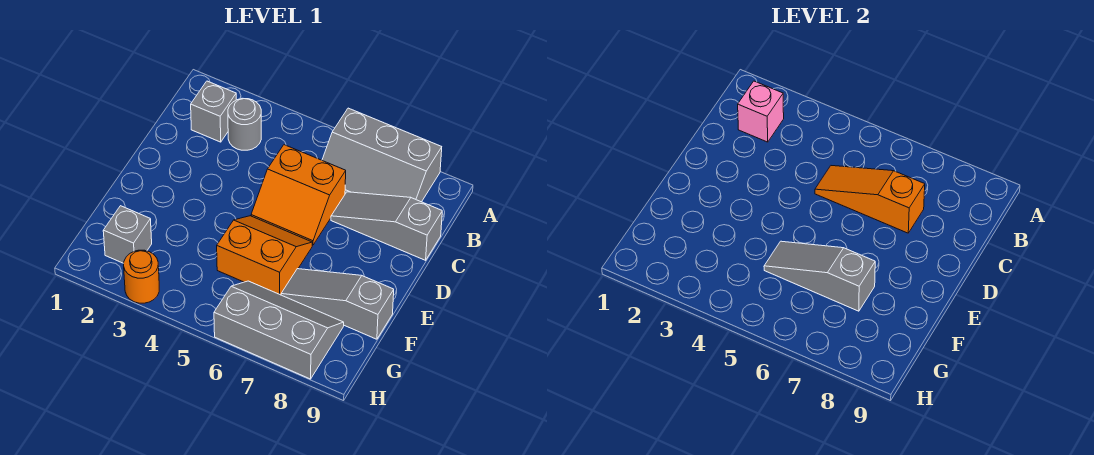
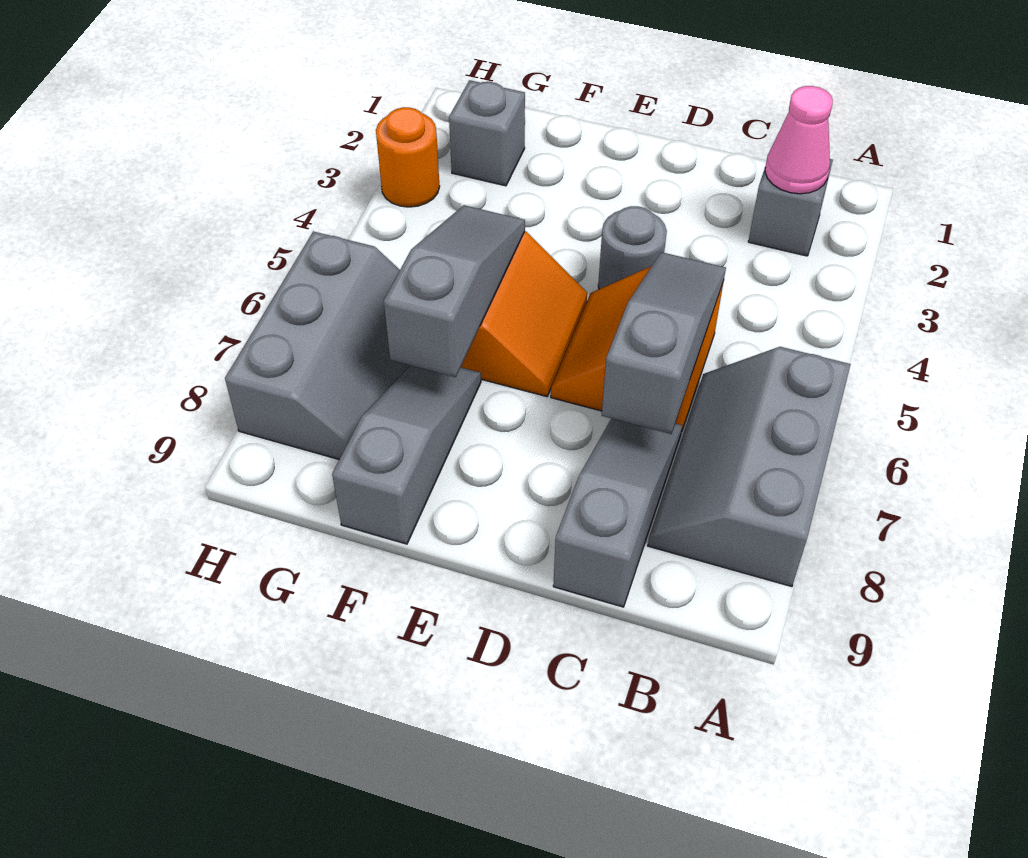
pink brick B2 level 2 -> pink cone B2 level 2
grey round brick B3 level 1 -> grey round brick D4 level 1
orange slope C5:C7 level 2 top 7 -> grey slope C5:C7 level 2 top 7

